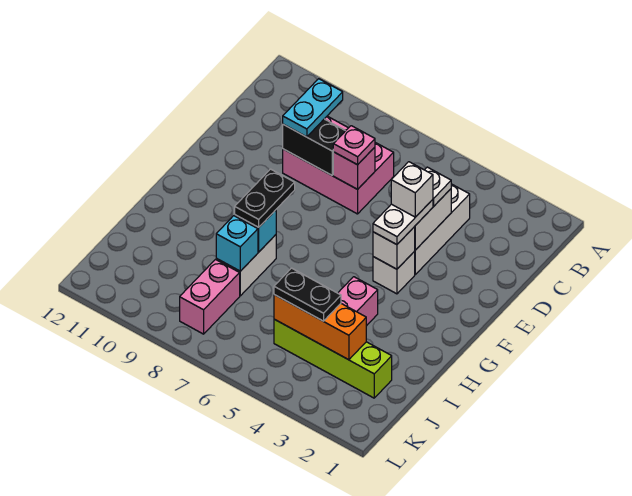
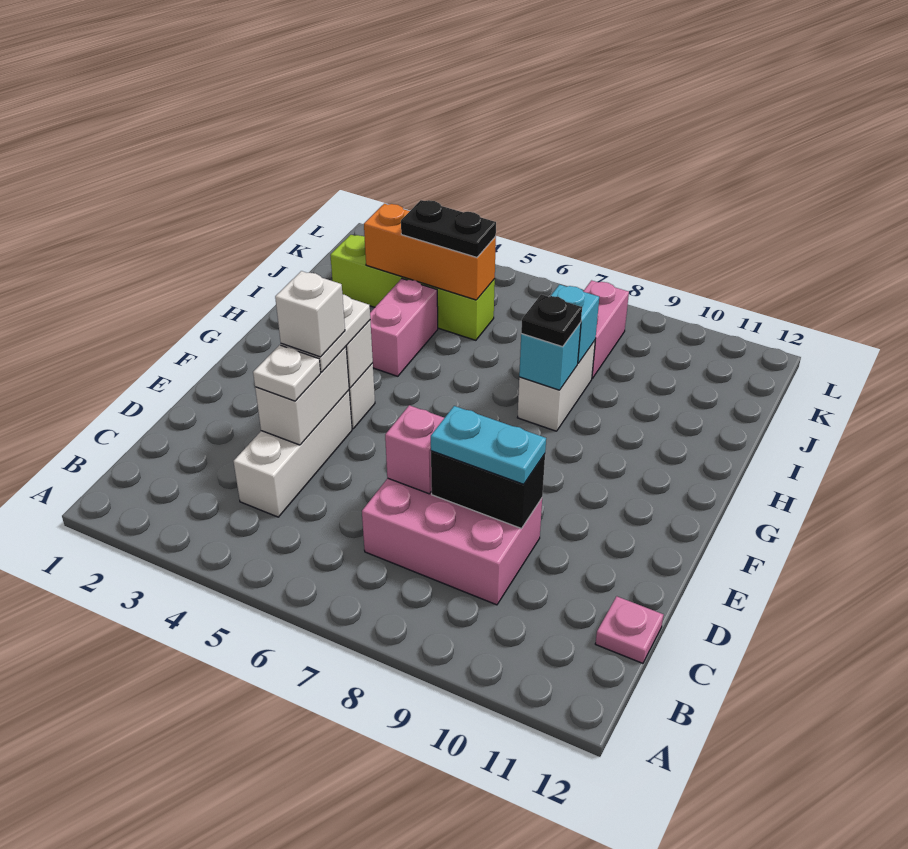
cyan plate C9:D9 level 3 -> cyan plate D8:D9 level 3
pink plate D7 level 3 -> pink plate C12 level 1
black plate G8:H8 level 3 -> black plate H8 level 3

